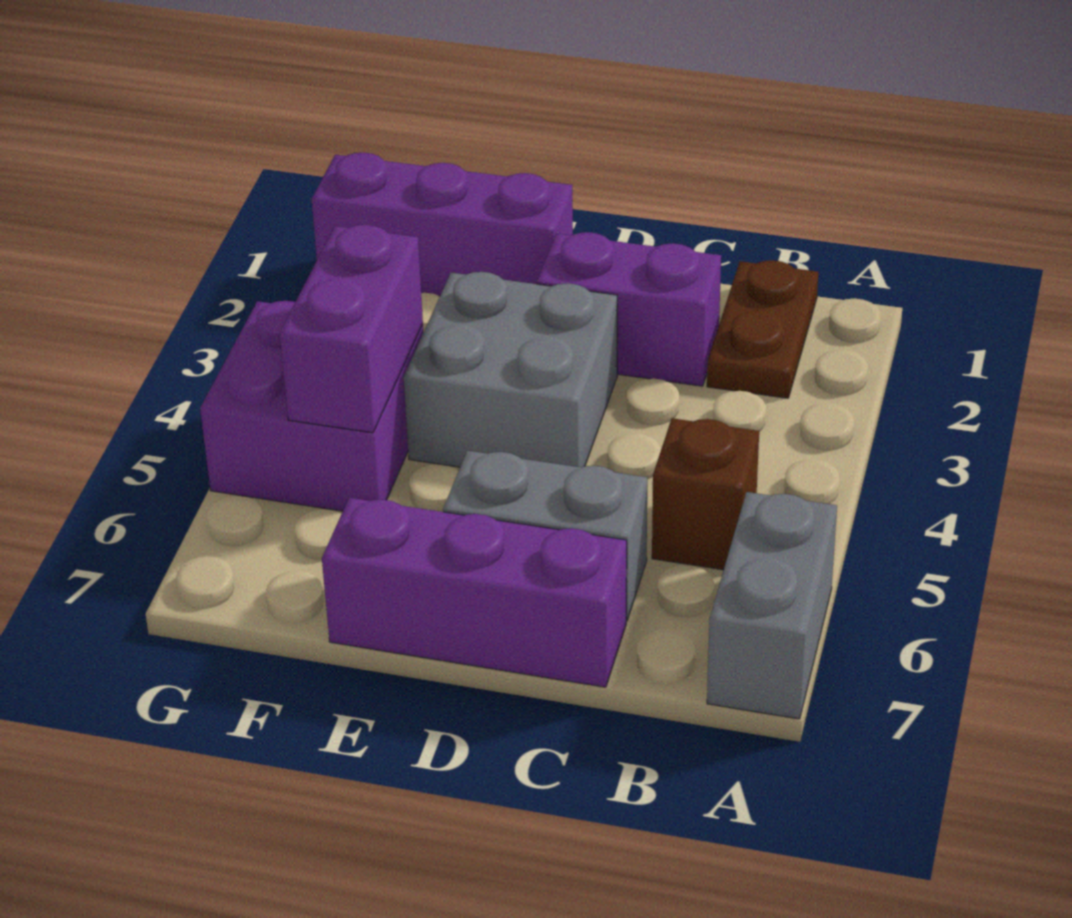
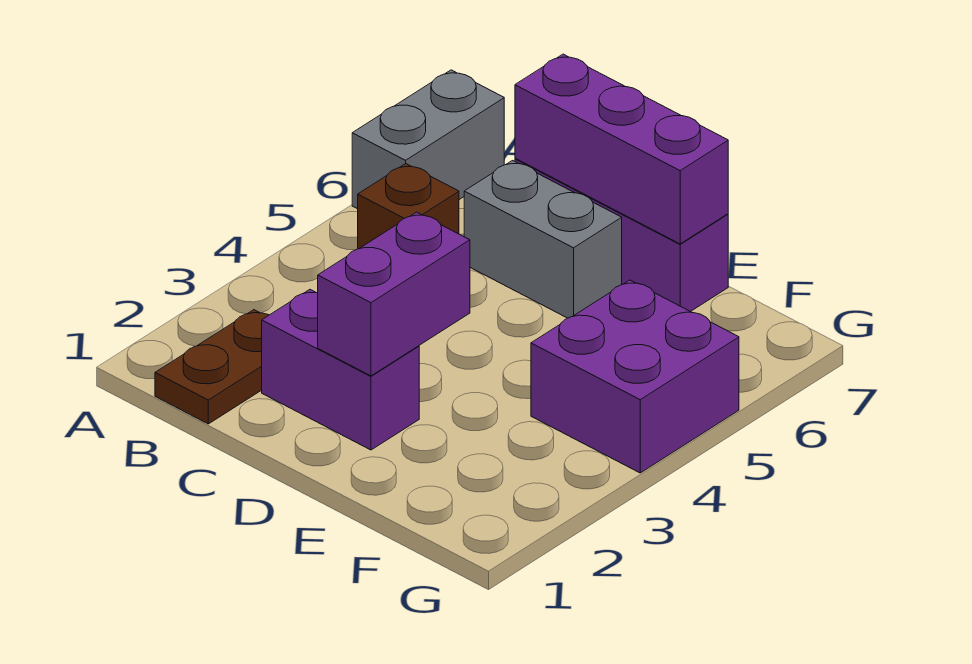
grey brick D3:E4 level 1 -> none
purple brick E1:G1 level 1 -> purple brick C7:E7 level 2
purple brick F4:F5 level 2 -> purple brick D2:D3 level 2

